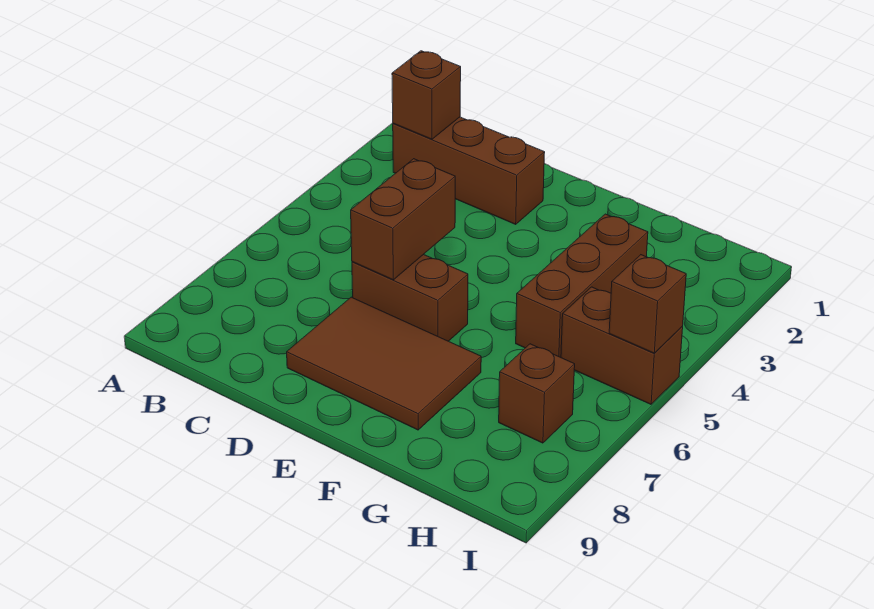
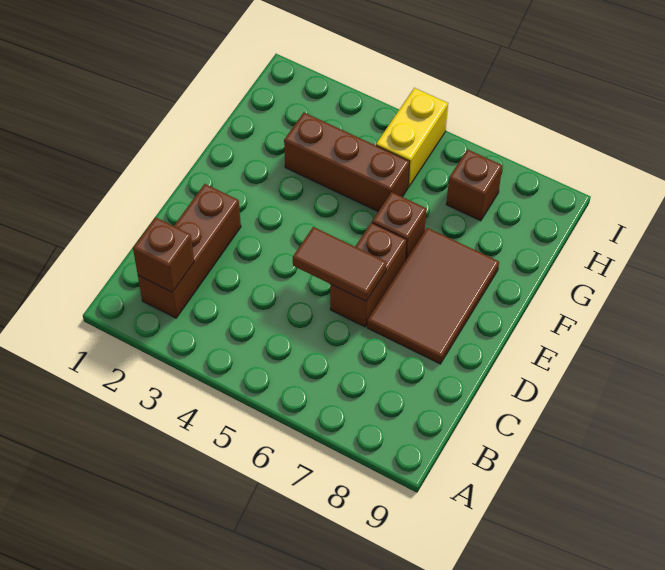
brown brick D5:D6 level 2 -> brown tile D5:D6 level 2
brown brick H5:I5 level 1 -> yellow brick H5:I5 level 1
brown brick I5 level 2 -> brown brick F6 level 1

